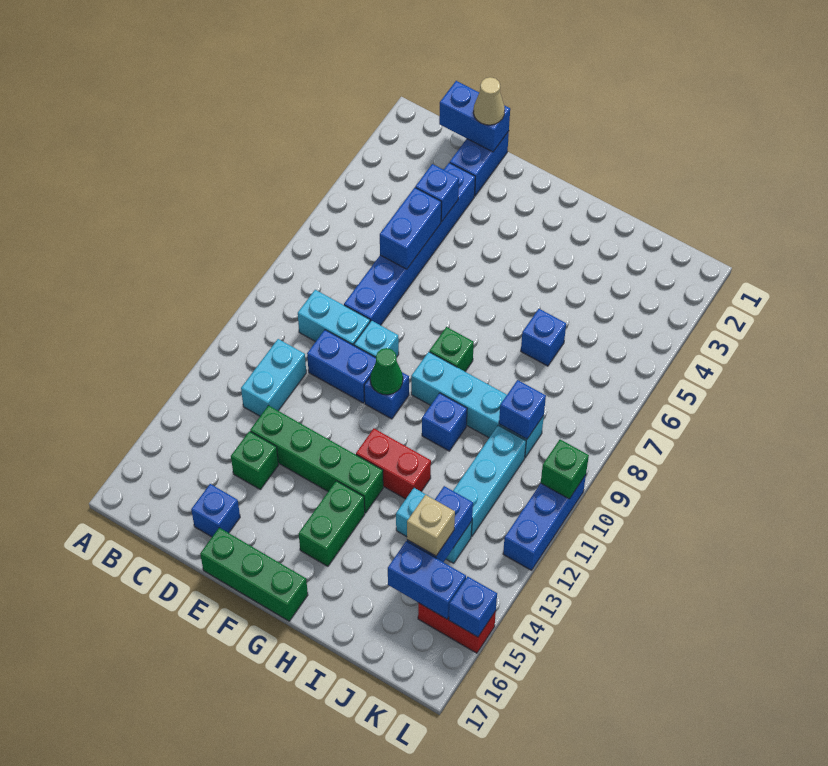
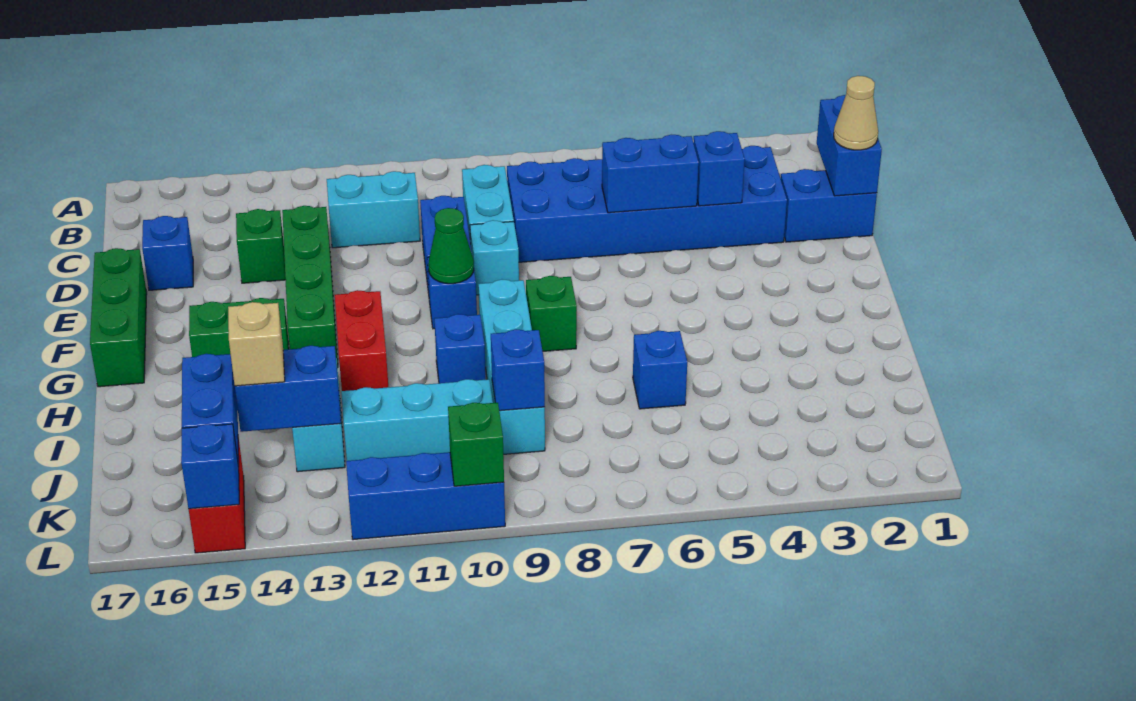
blue brick D3:D8 level 1 -> blue brick C3:D8 level 1

